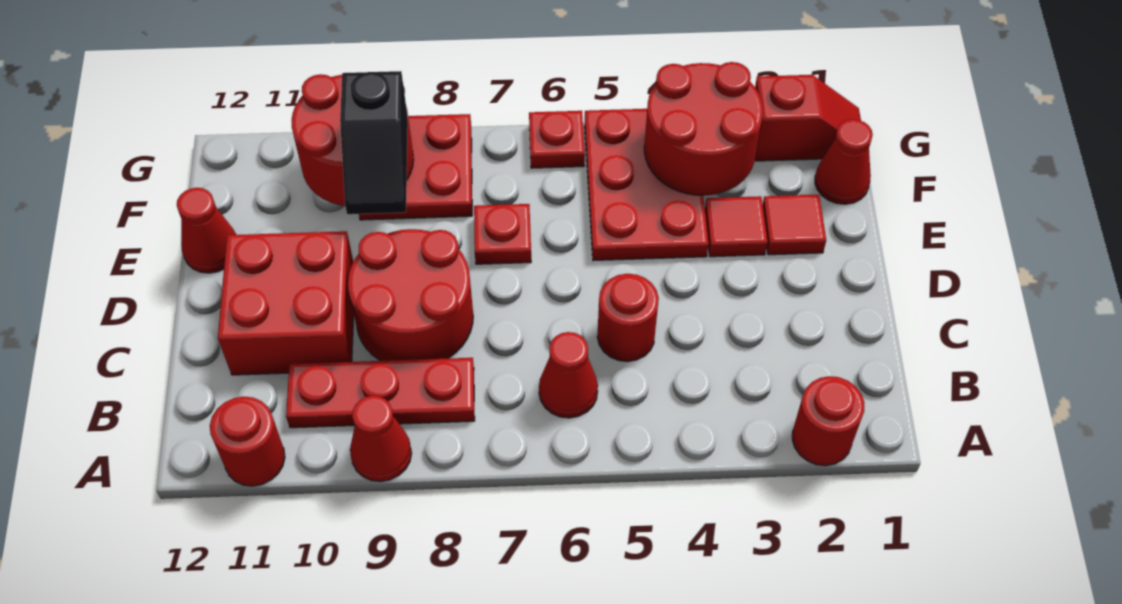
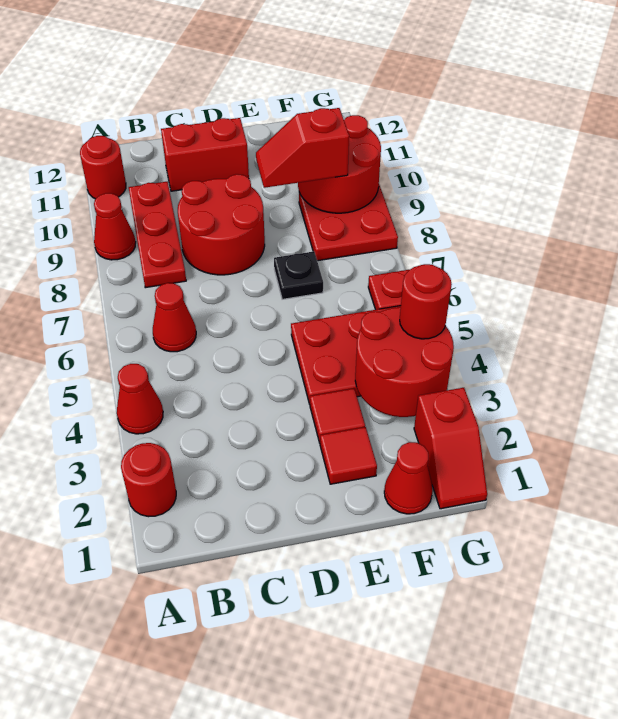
red round brick C5 level 1 -> red round brick G4 level 3
red brick C10:D11 level 1 -> red brick C11:D11 level 1
red plate E7 level 1 -> black plate E7 level 1
black slope E9:F9 level 3 top F -> red slope E9:F9 level 3 top F
red cone E12 level 1 -> red cone A4 level 1

